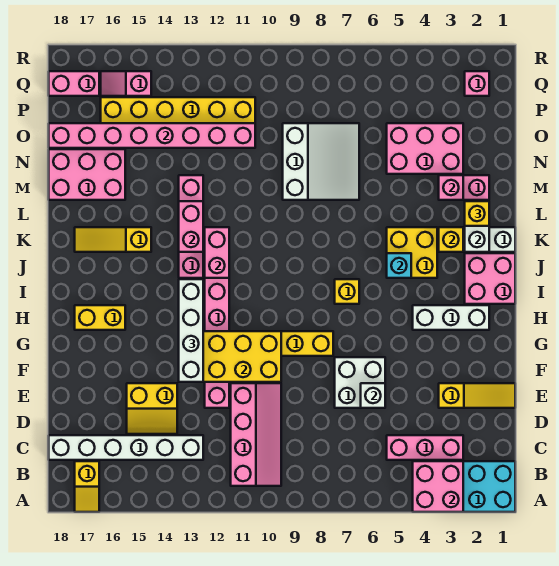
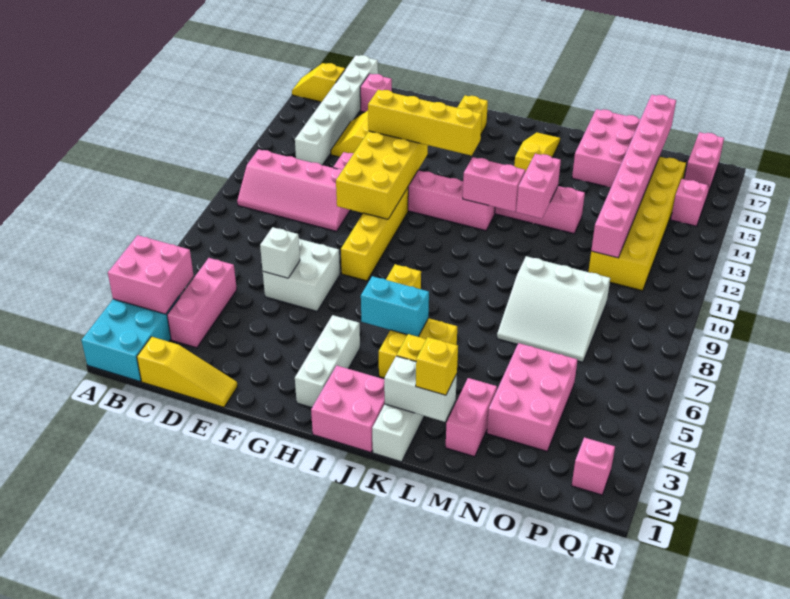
yellow slope E1:E3 level 1 top 3 -> yellow slope C1:E1 level 1 top C
white brick F13:I13 level 3 -> yellow brick F13:I13 level 3
cyan brick J5 level 2 -> cyan brick I5:J5 level 2
pink brick K13:L13 level 2 -> pink brick L12:L13 level 2
pink brick M3 level 2 -> pink brick D17 level 1

